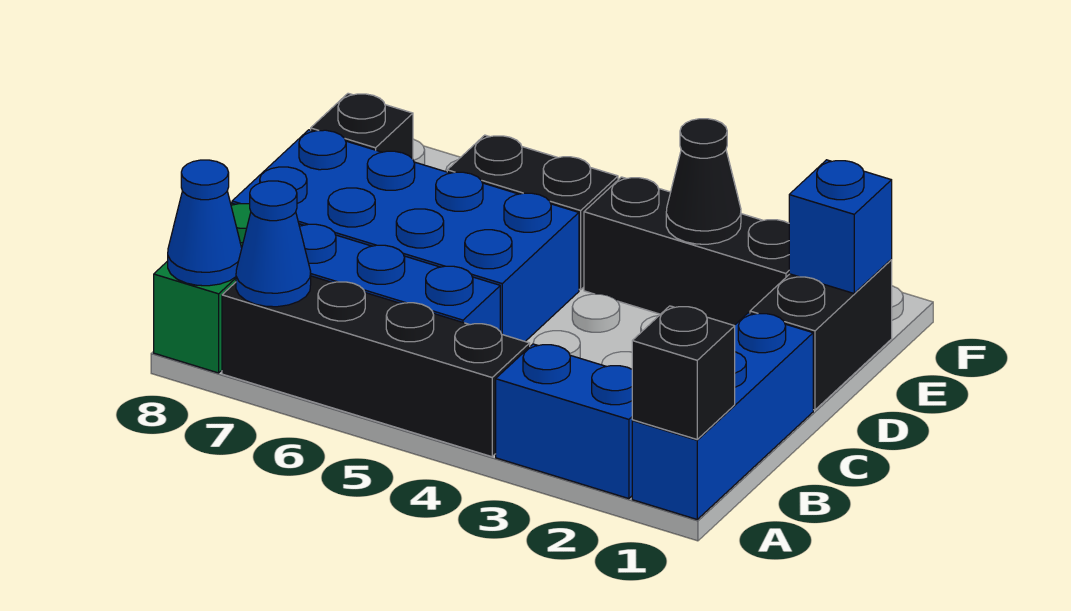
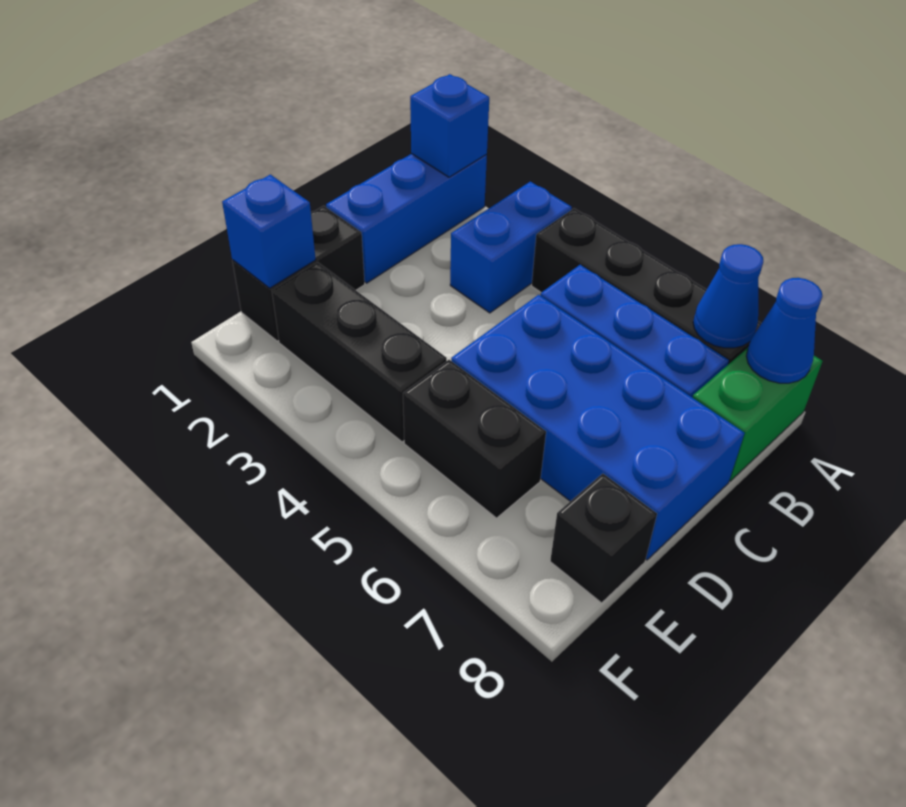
black brick A1 level 2 -> blue brick A1 level 2
blue brick A2:A3 level 1 -> blue brick A3:B3 level 1
black cone E3 level 2 -> none

